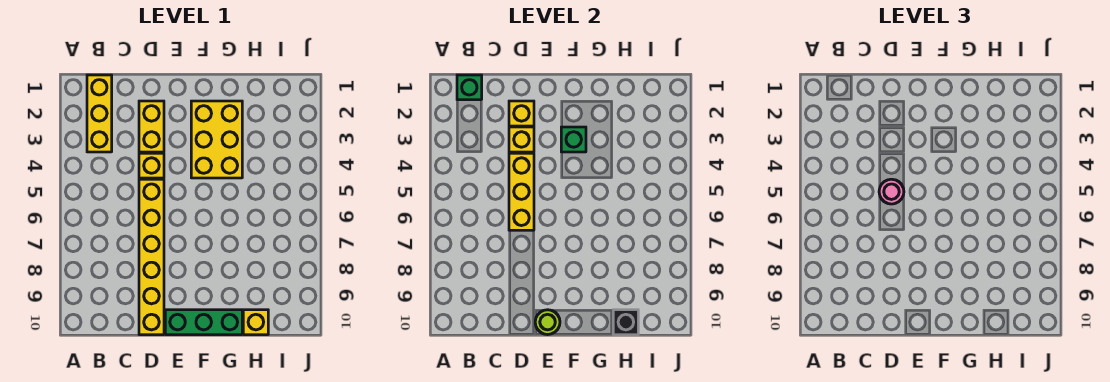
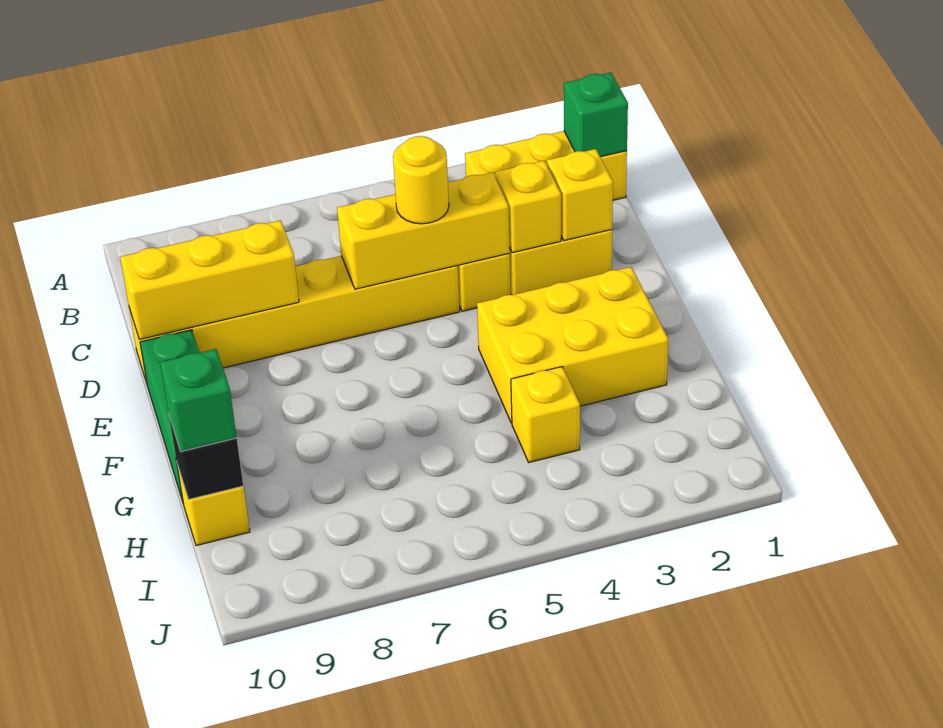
pink round brick D5 level 3 -> yellow round brick D5 level 3
none -> yellow brick D8:D10 level 2
lime round brick E10 level 2 -> none
green brick F3 level 2 -> green brick H10 level 3
none -> yellow brick H4 level 1

